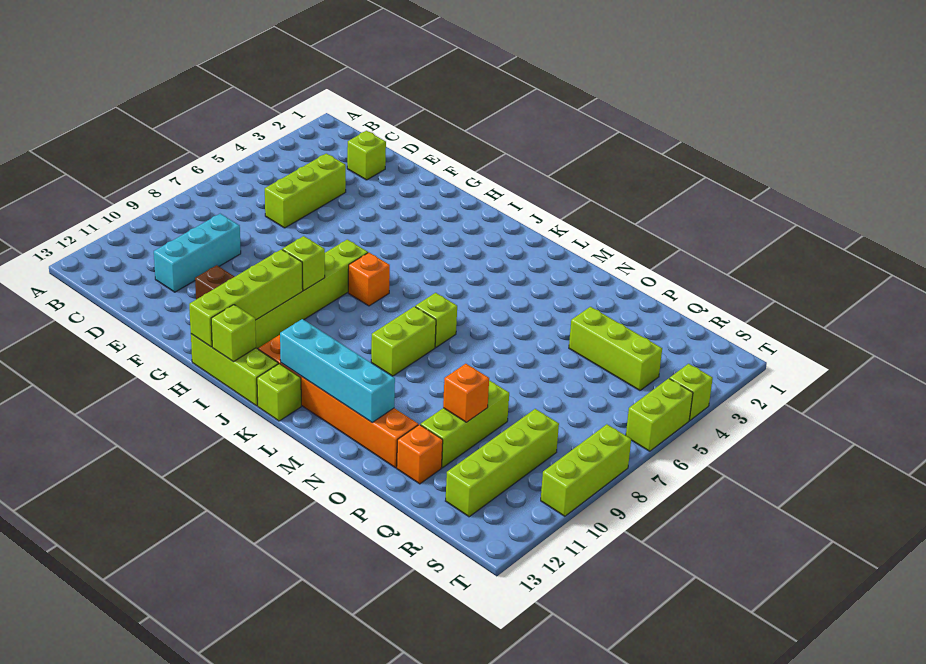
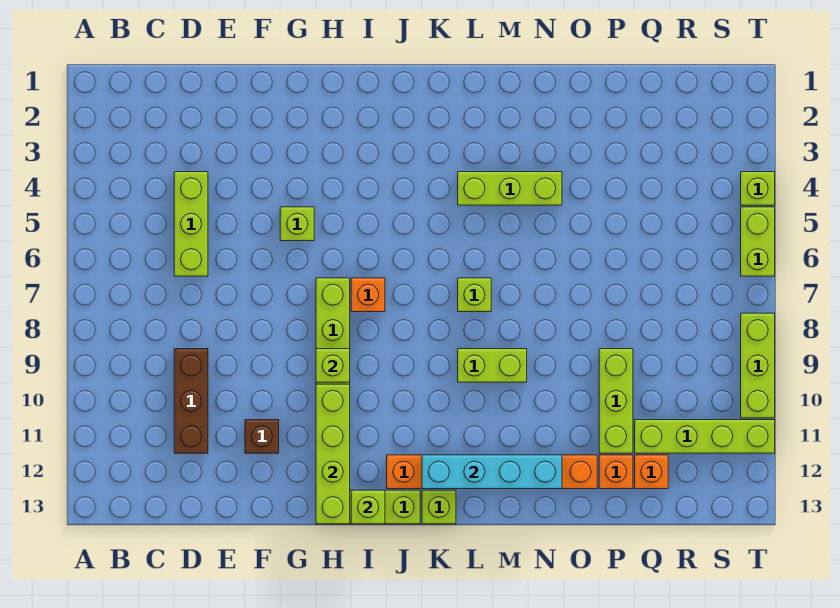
lime brick D2 level 1 -> lime brick G5 level 1
cyan brick D9:D11 level 1 -> brown brick D9:D11 level 1
lime brick L8:L9 level 1 -> lime brick L9:M9 level 1
lime brick P4:R4 level 1 -> lime brick L4:N4 level 1
orange brick P10 level 2 -> orange brick Q12 level 1
lime brick R9:R12 level 1 -> lime brick Q11:T11 level 1

